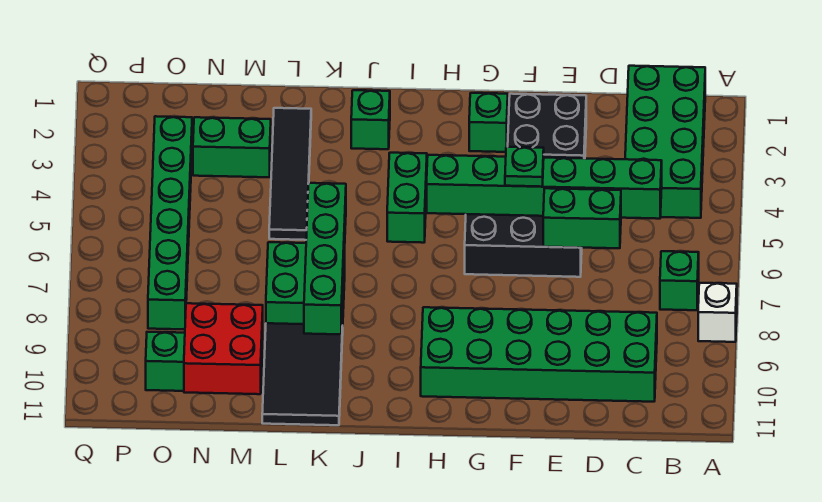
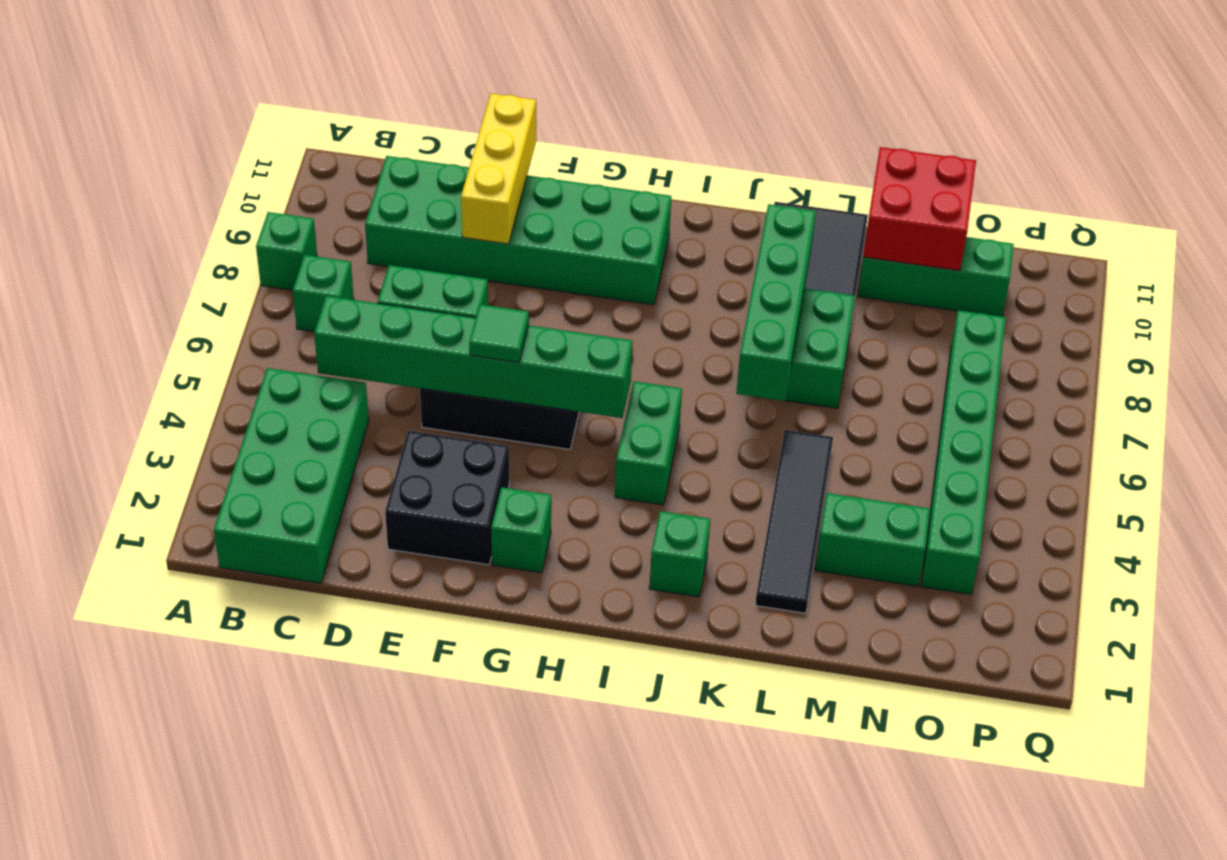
white brick A8 level 1 -> green brick A8 level 1
none -> yellow brick E9:E11 level 2
green plate F5 level 3 -> green tile F5 level 3

